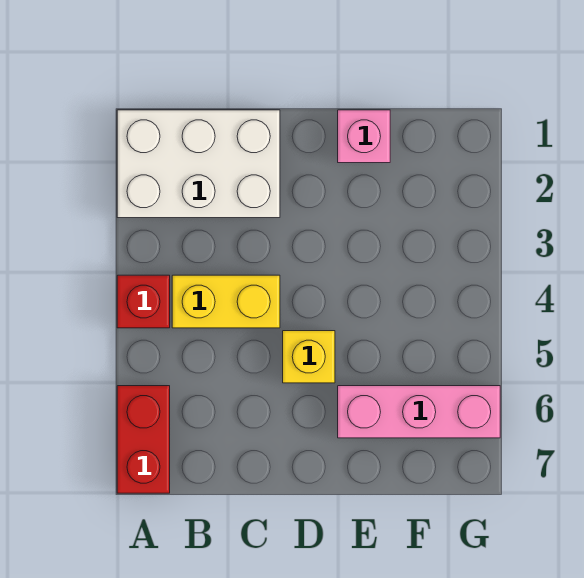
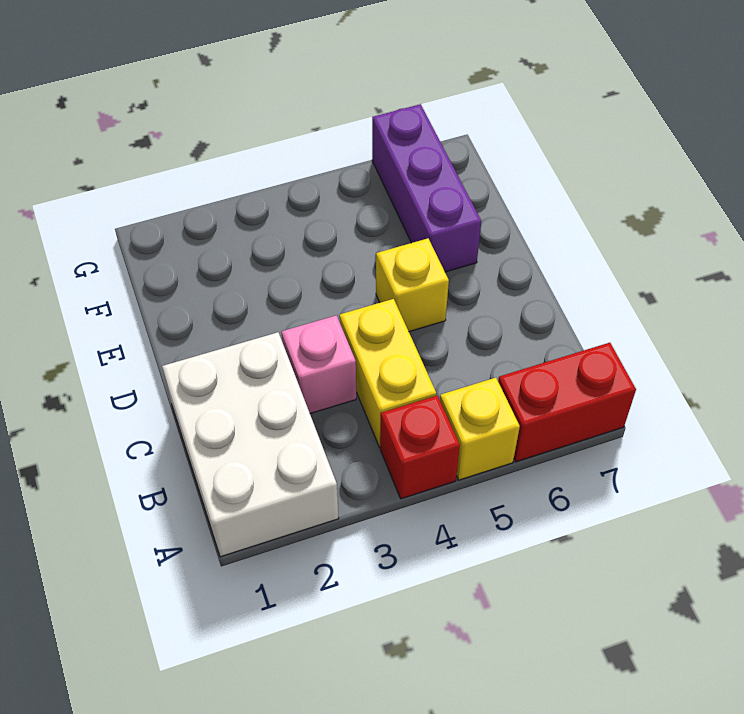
none -> yellow brick A5 level 1
pink brick E1 level 1 -> pink brick C3 level 1
pink brick E6:G6 level 1 -> purple brick E6:G6 level 1

